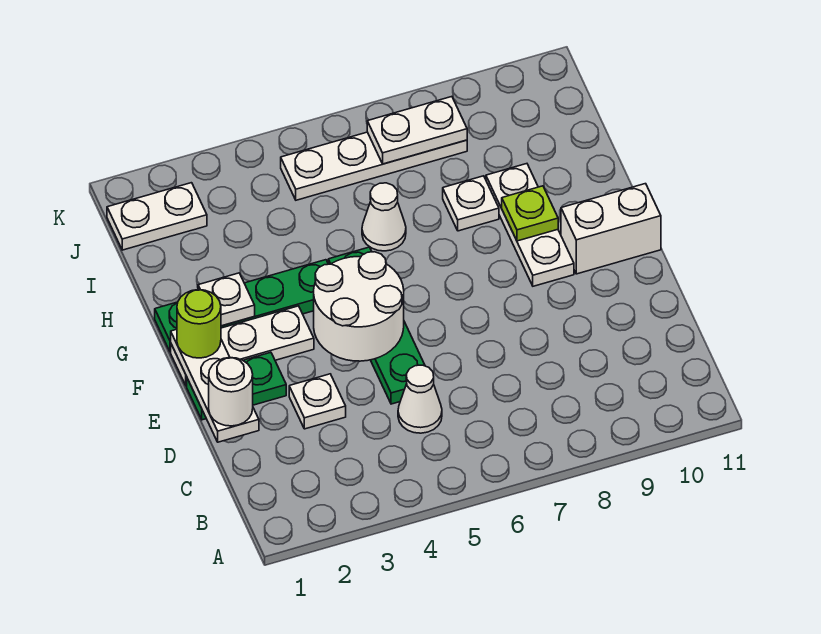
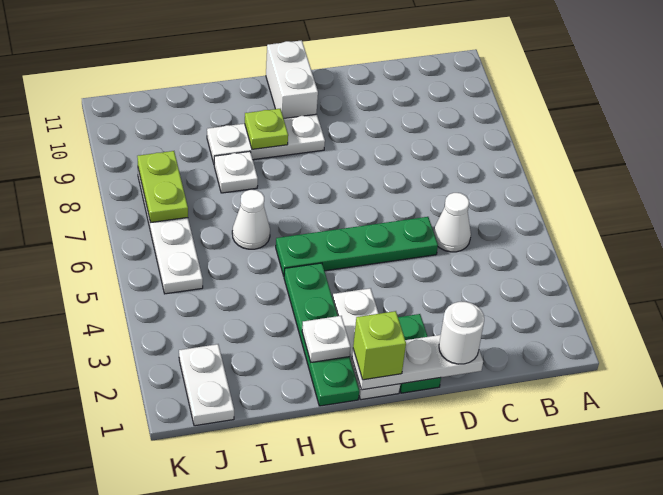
white plate D3 level 1 -> none
white round brick E4:F5 level 2 -> none
lime round brick F1 level 3 -> lime brick F1 level 3
white plate J7:J8 level 2 -> lime plate J7:J8 level 2

